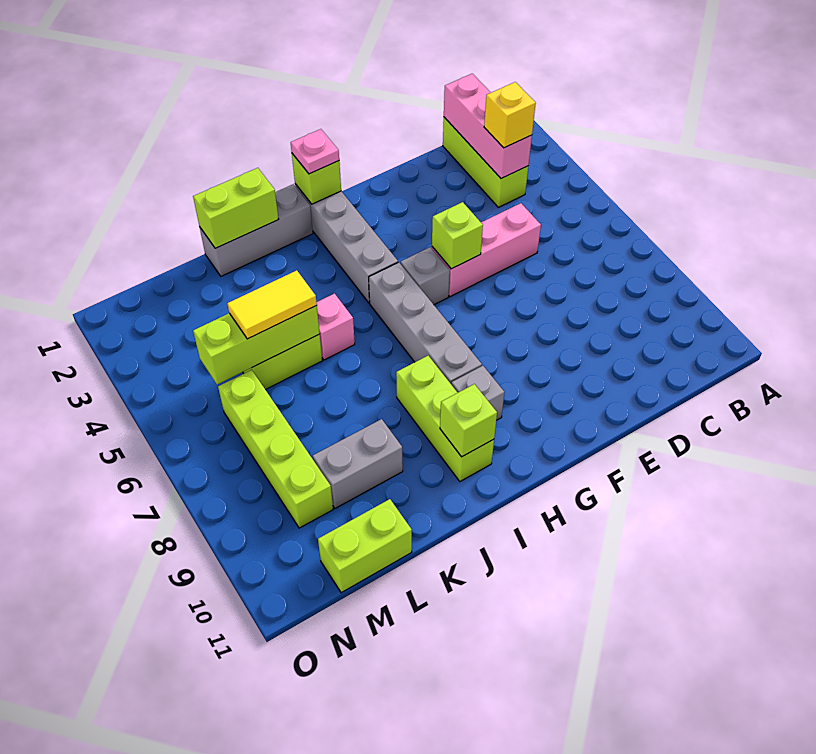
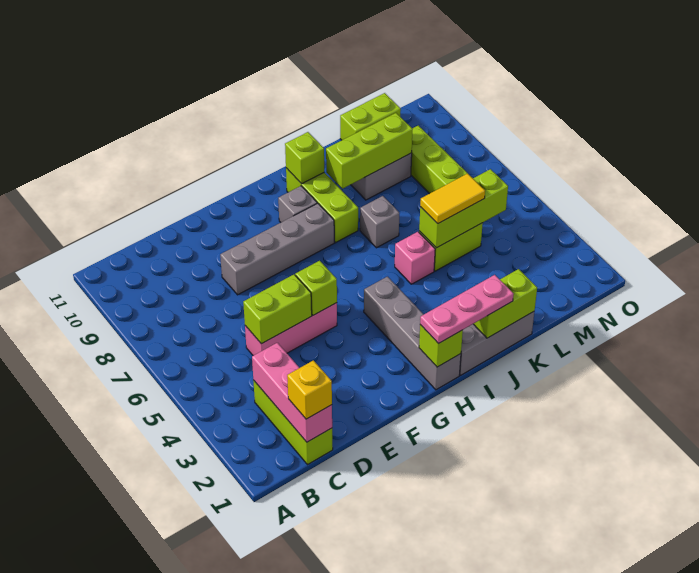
yellow brick C3 level 3 -> yellow brick C1 level 3
none -> lime brick D5:E5 level 2
grey brick G5 level 1 -> grey brick J7 level 1
pink plate H1 level 3 -> pink plate H1:J1 level 3
grey brick H5:H8 level 1 -> grey brick E8:H8 level 1
none -> lime brick J9:L9 level 2

